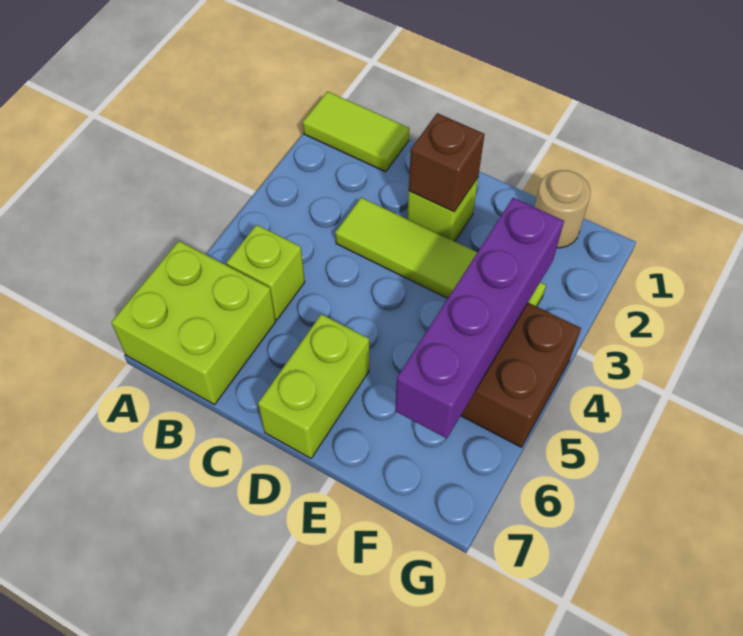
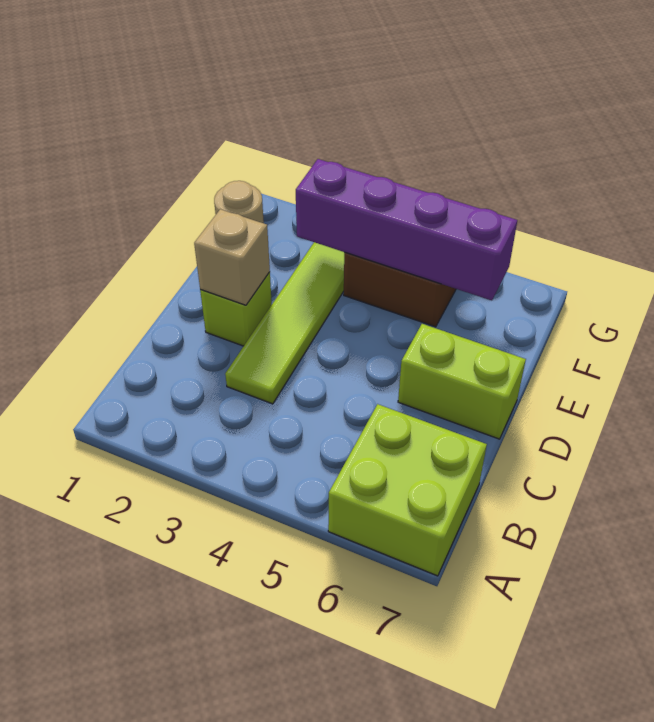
lime tile A1:B1 level 1 -> none
lime brick B5 level 1 -> none
brown brick D2 level 2 -> tan brick D2 level 2

